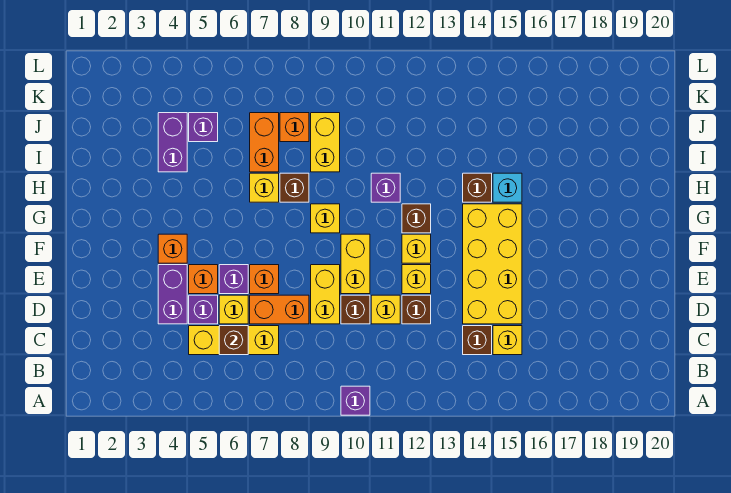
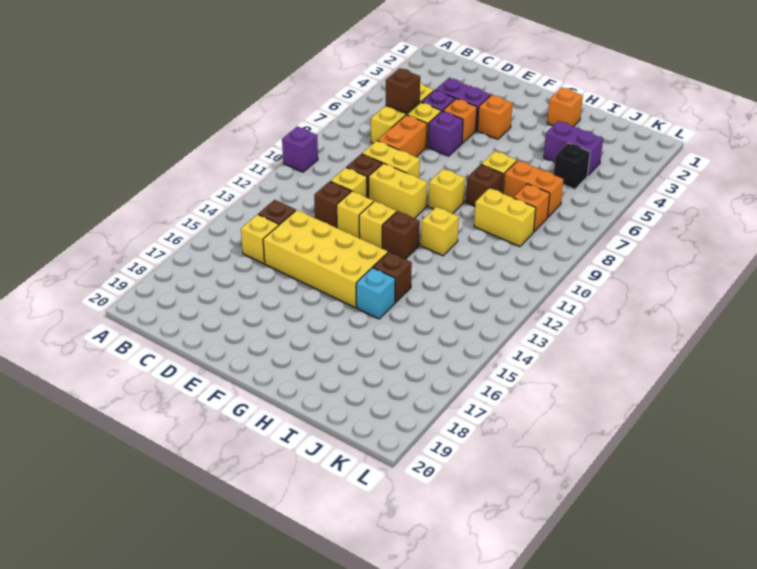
orange brick E7 level 1 -> orange brick H2 level 1
purple brick H11 level 1 -> yellow brick H11 level 1
purple brick J5 level 1 -> black brick J5 level 1

